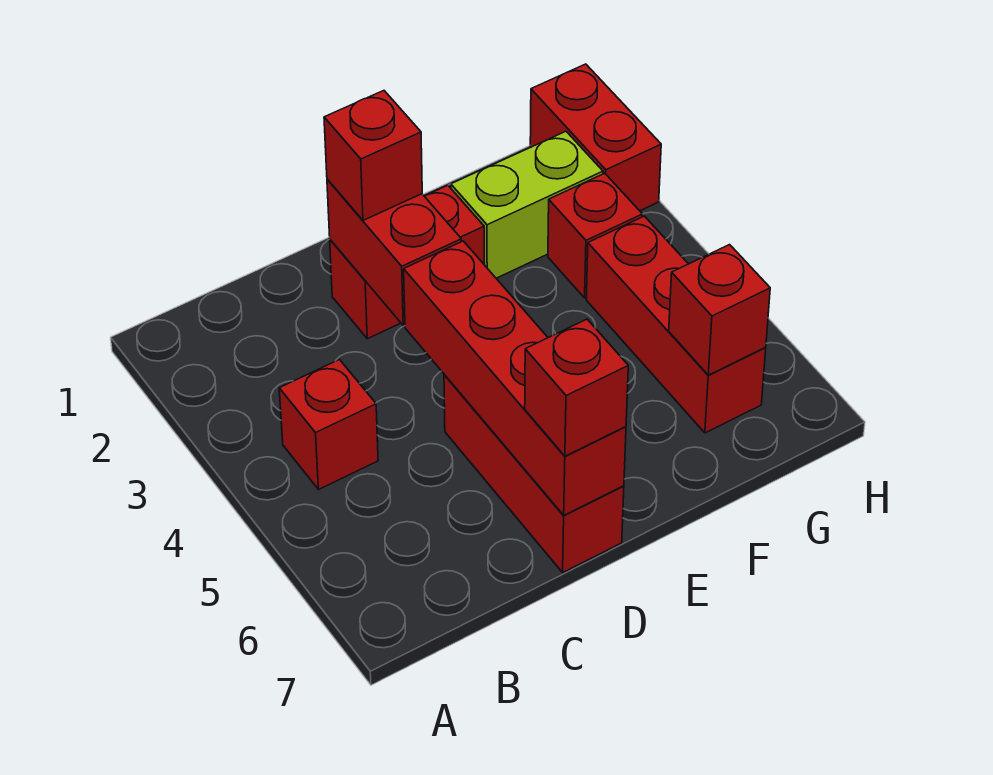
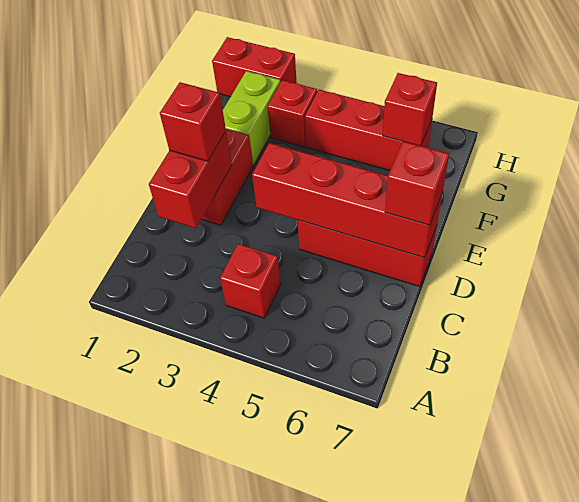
red brick D2:D3 level 2 -> red brick C2:D2 level 2

